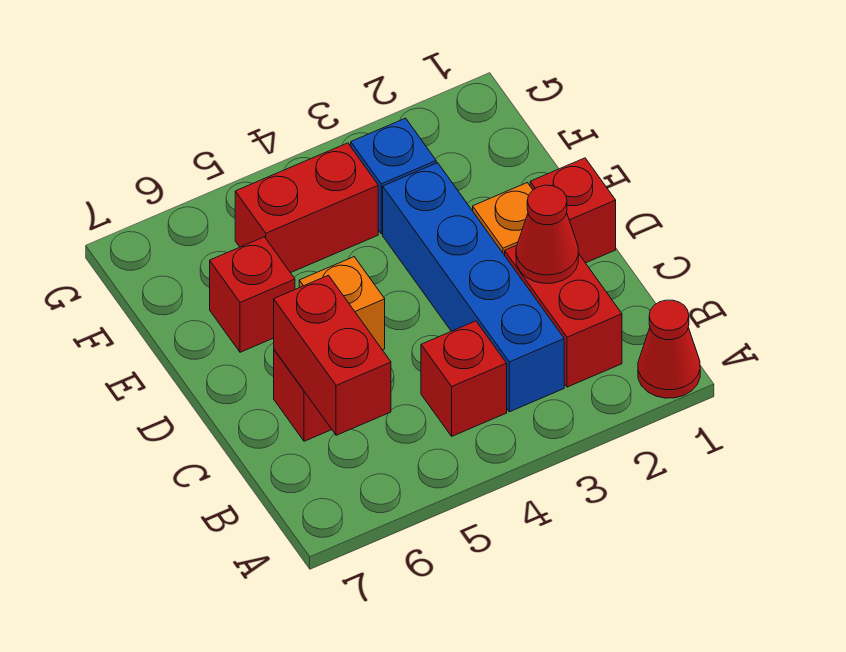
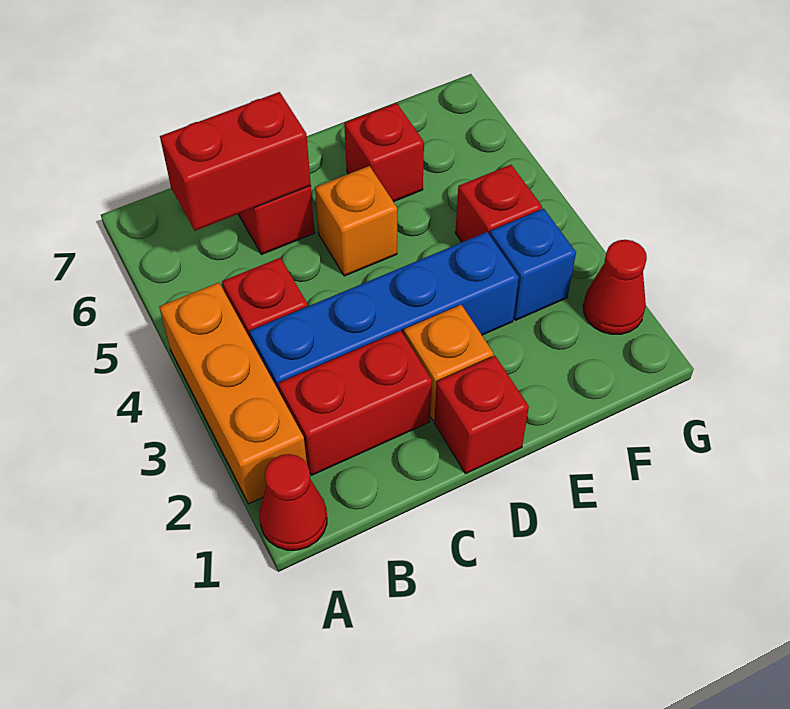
none -> orange brick A2:A4 level 1
red cone C2 level 2 -> red cone G2 level 1
red brick F4:F5 level 1 -> red brick F4 level 1

